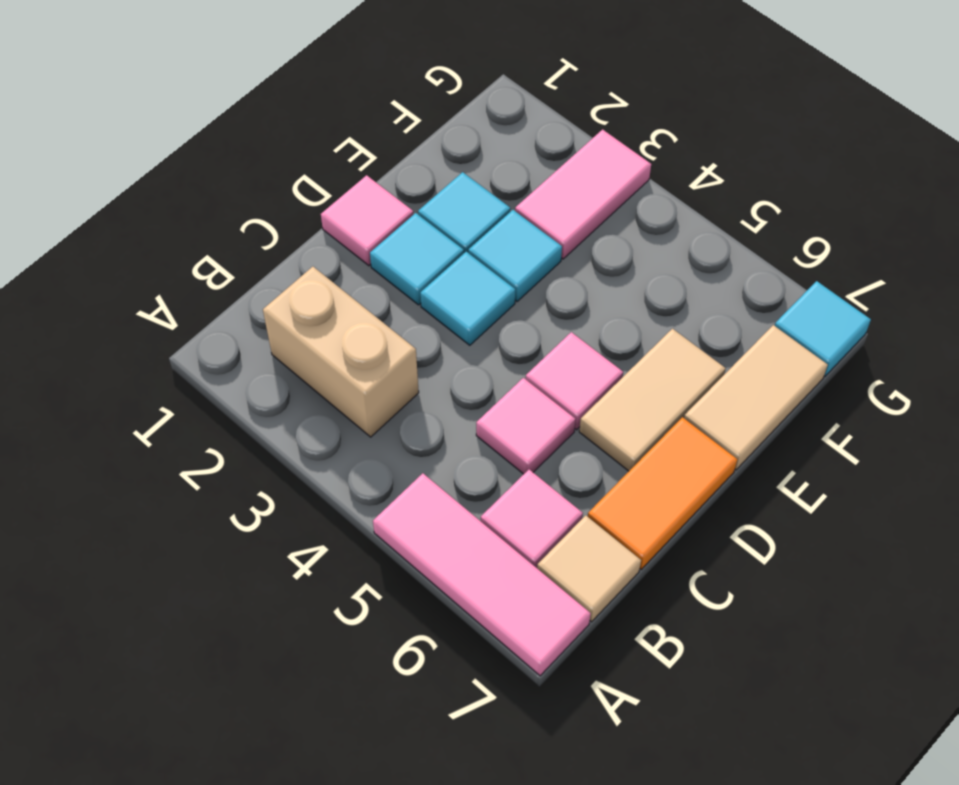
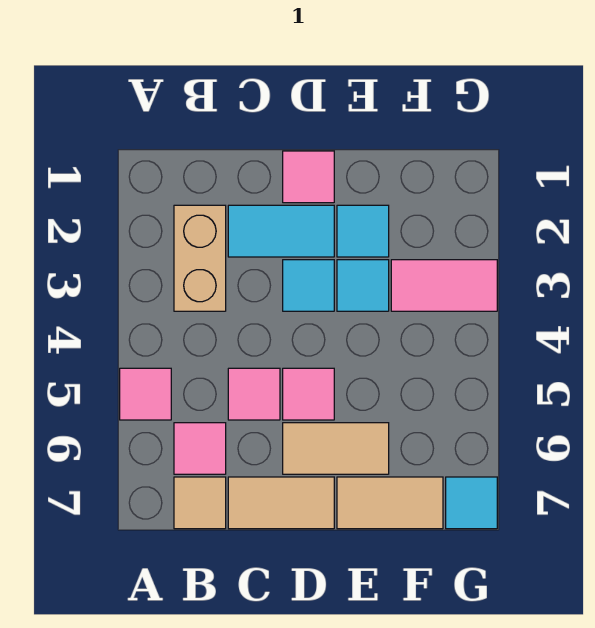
pink tile A5:A7 level 1 -> pink tile A5 level 1
orange tile C7:D7 level 1 -> tan tile C7:D7 level 1
cyan tile D2 level 1 -> cyan tile C2:D2 level 1

